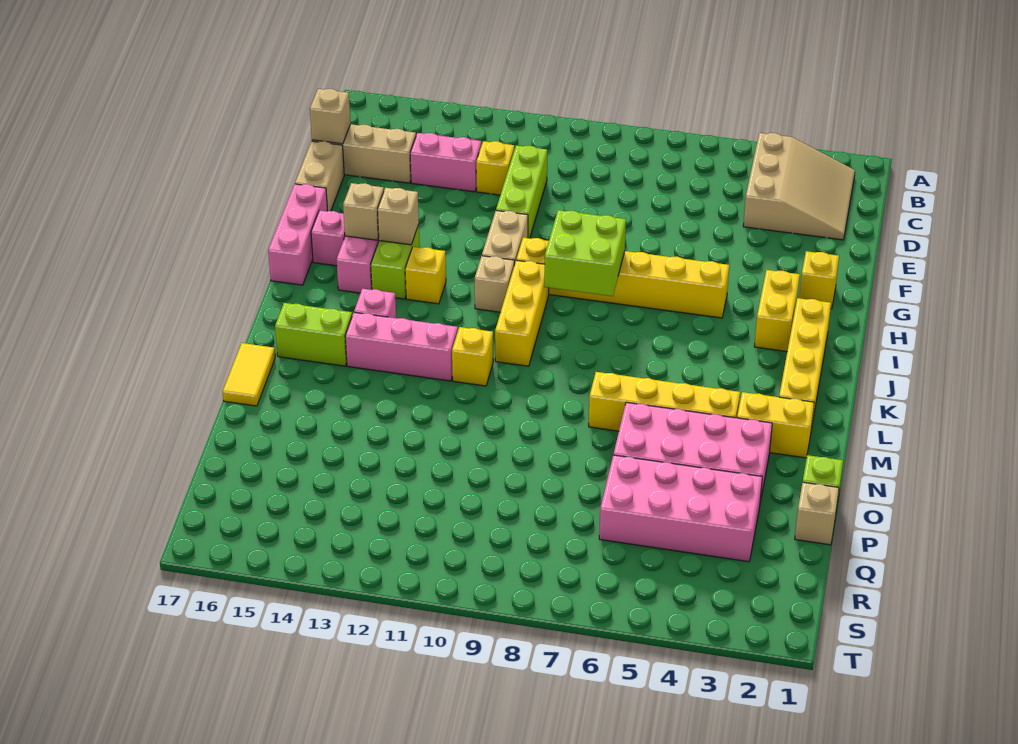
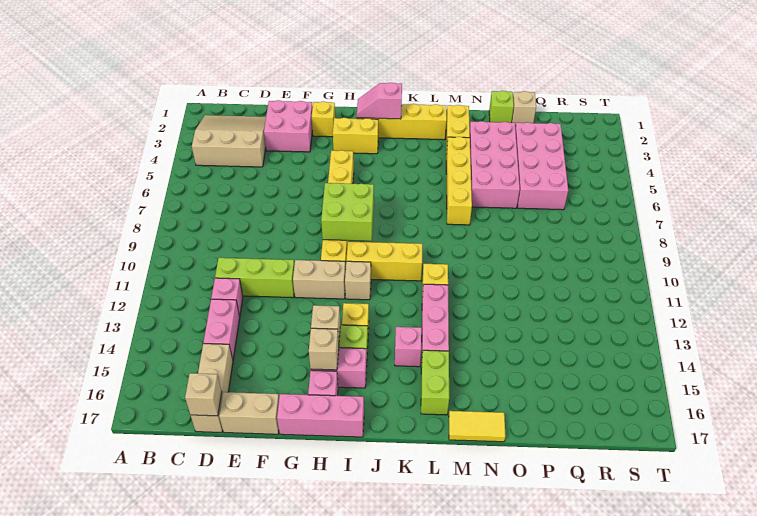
yellow brick D12 level 1 -> pink brick D12 level 1
none -> pink brick E2:F3 level 1
none -> pink slope I2:J2 level 2 top J

